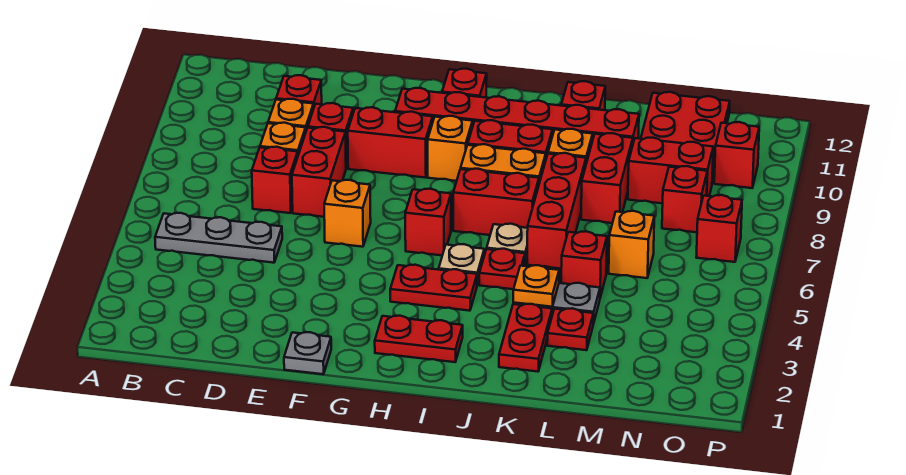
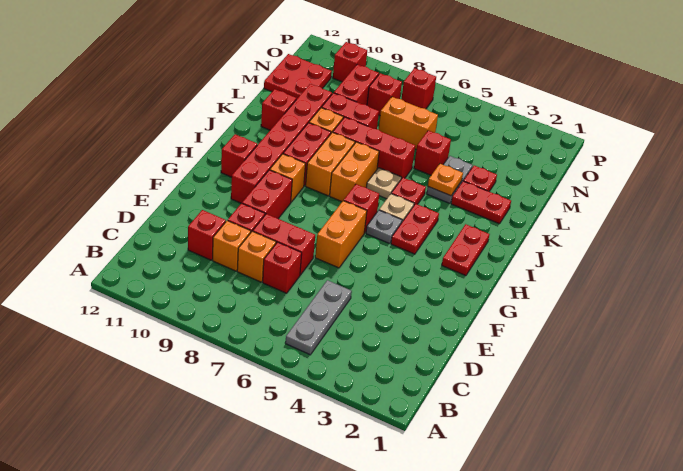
grey plate F1 level 1 -> grey plate H5 level 1
orange brick F6 level 1 -> orange brick F6:G6 level 1
red brick I7:J7 level 1 -> orange brick I7:J7 level 1
orange brick M6 level 1 -> orange brick M6:M7 level 1

